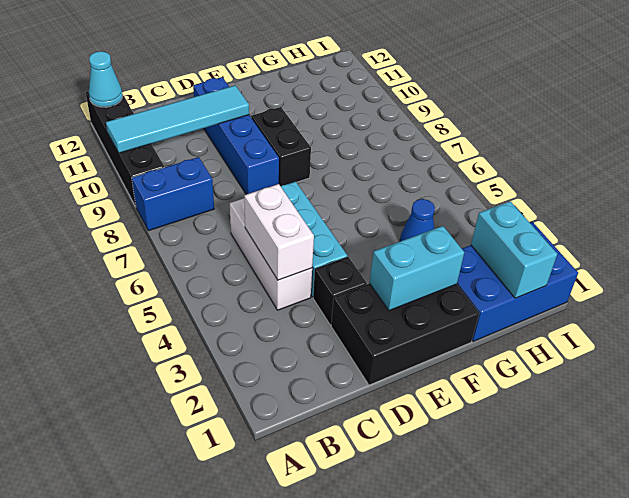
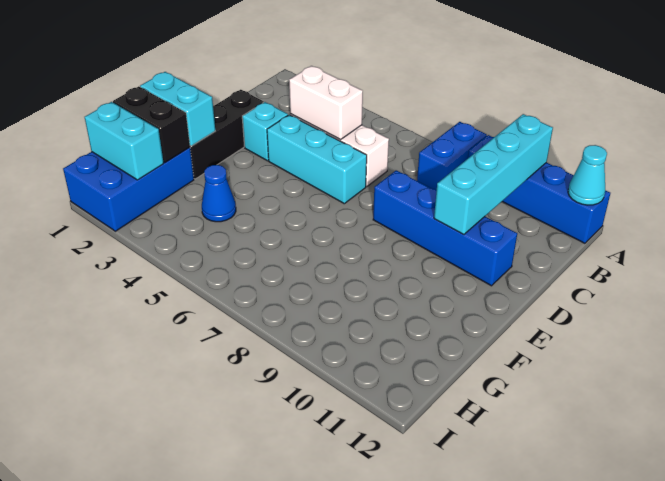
black brick A9:A12 level 1 -> blue brick A9:A12 level 1
cyan tile A10:D10 level 2 -> cyan brick A10:D10 level 2
black brick D1:F2 level 1 -> black brick D2:F2 level 1
black brick D3 level 1 -> cyan brick D3 level 1
cyan brick E2:F2 level 2 -> cyan brick F1:F2 level 2
black brick E8:E9 level 1 -> black brick G1:G2 level 2

